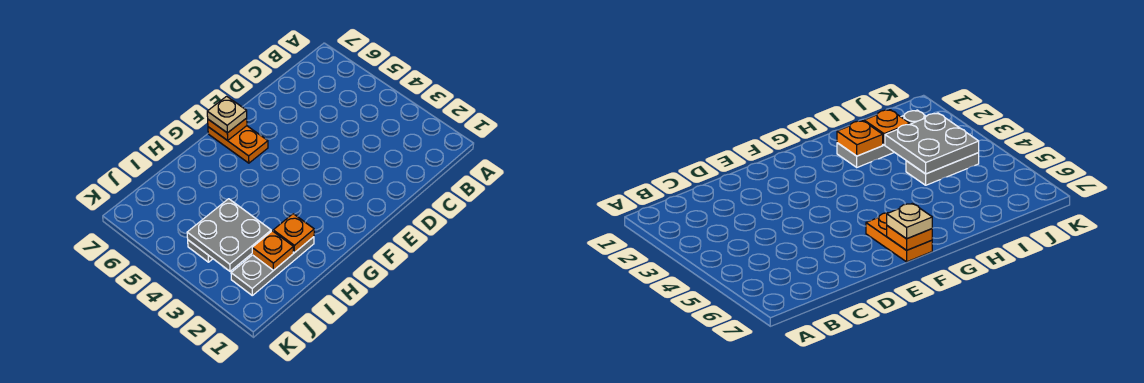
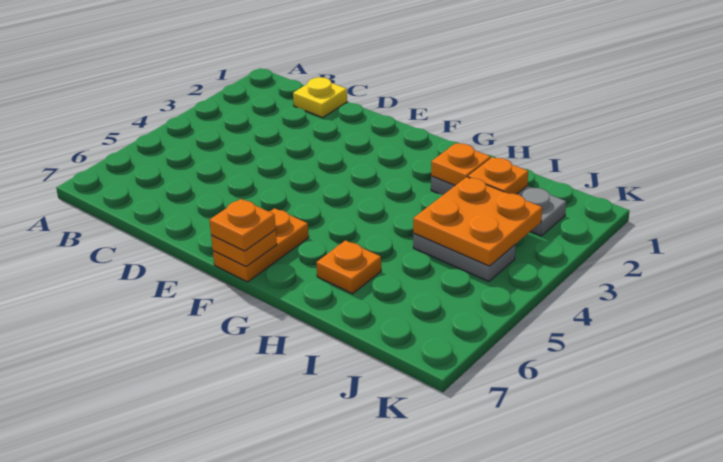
none -> yellow plate C1 level 1
tan plate F7 level 3 -> orange plate F7 level 3
none -> orange plate H6 level 1
grey plate I3:J4 level 2 -> orange plate I3:J4 level 2

